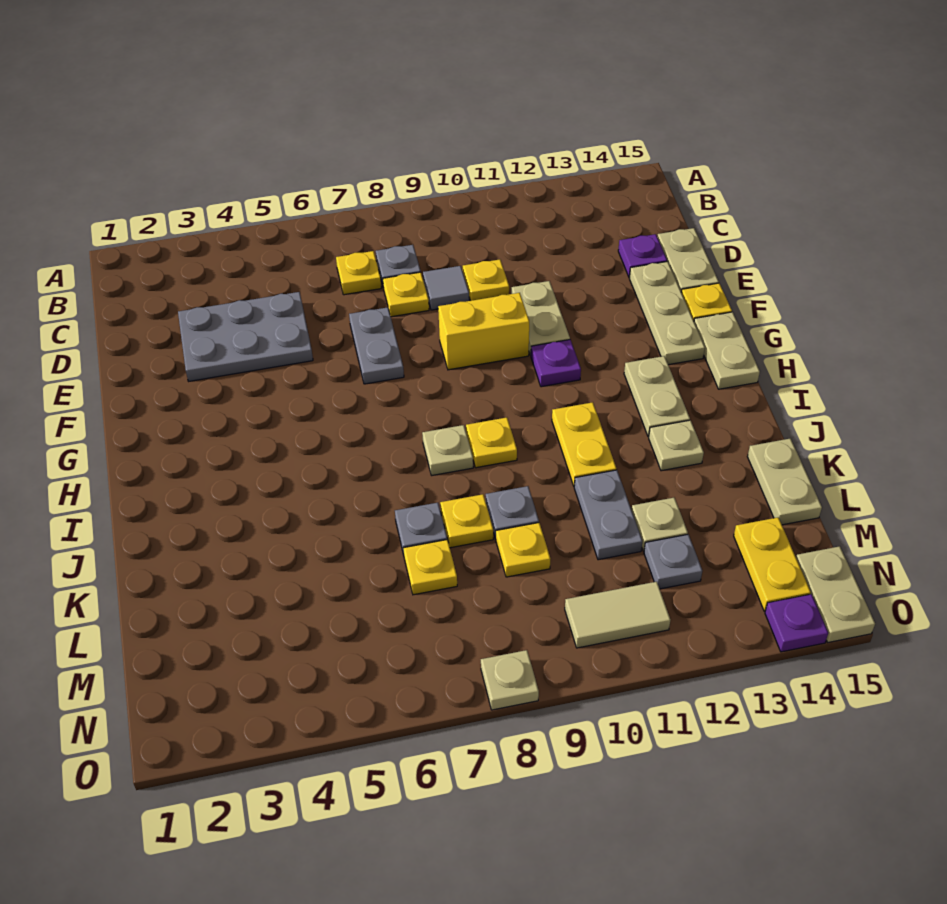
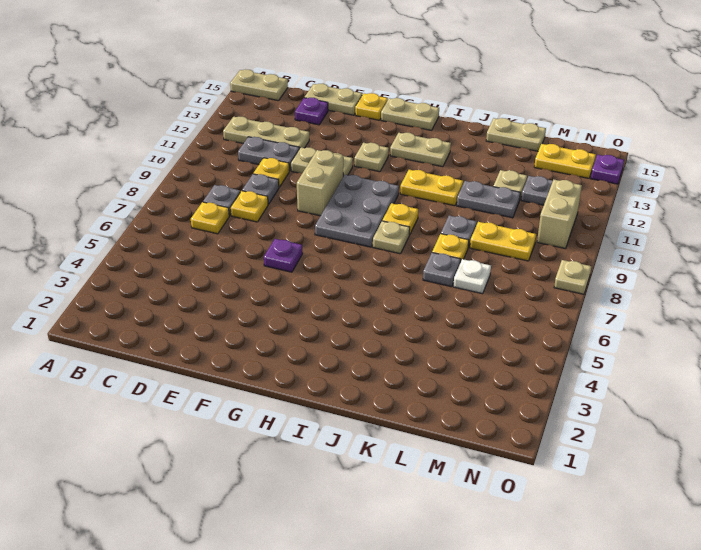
grey plate D3:E5 level 1 -> grey plate G8:H10 level 1
grey tile D9 level 1 -> grey plate D9 level 1
grey plate E7:F7 level 1 -> grey plate C11:D11 level 1
tan plate E14:G14 level 1 -> tan plate B12:D12 level 1
yellow brick F9:F10 level 1 -> tan brick F9:F10 level 1
purple plate G11 level 1 -> purple plate F6 level 1
tan plate J13 level 1 -> tan plate G12 level 1
yellow plate L7 level 1 -> white plate L7 level 1
yellow plate L9 level 1 -> yellow plate L9:M9 level 1
tan tile N10:N11 level 1 -> tan brick N10:N11 level 1
tan plate N15:O15 level 1 -> tan plate A15:B15 level 1

